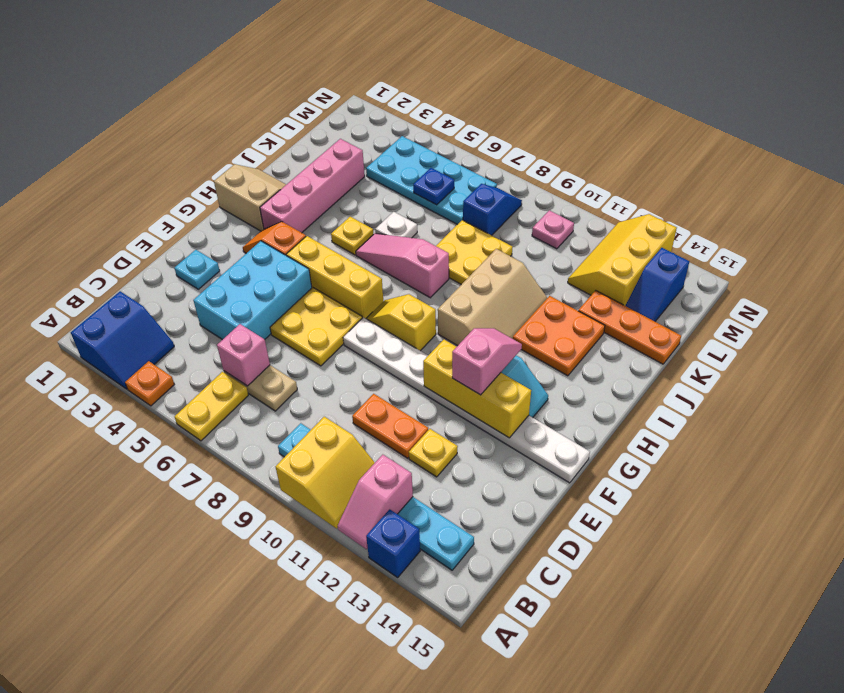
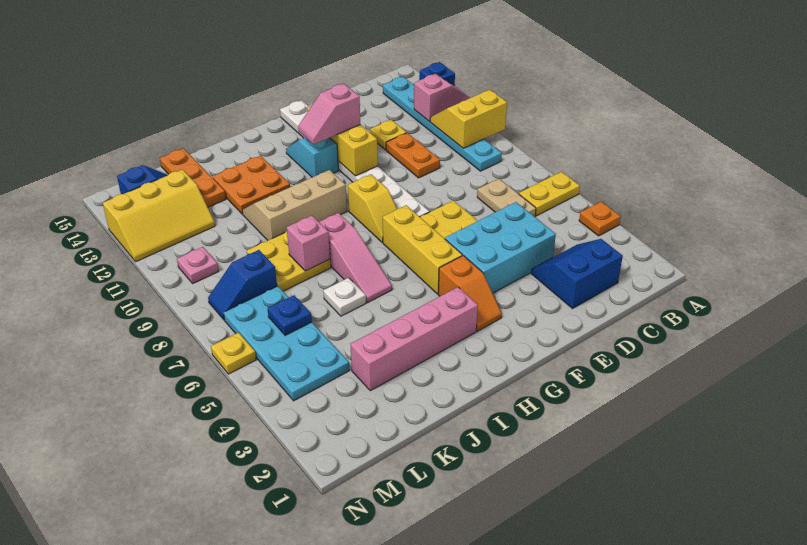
blue slope A2:B3 level 1 top 2 -> blue slope C2:D3 level 1 top 2
pink brick C6 level 2 -> pink brick J8 level 2
cyan plate E2 level 1 -> none
tan slope H1:I2 level 1 top H -> none
yellow plate I5 level 1 -> yellow plate N6 level 1

